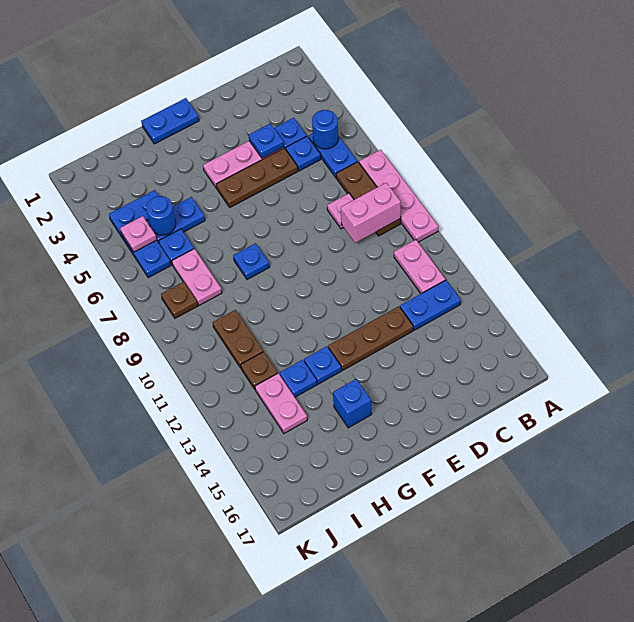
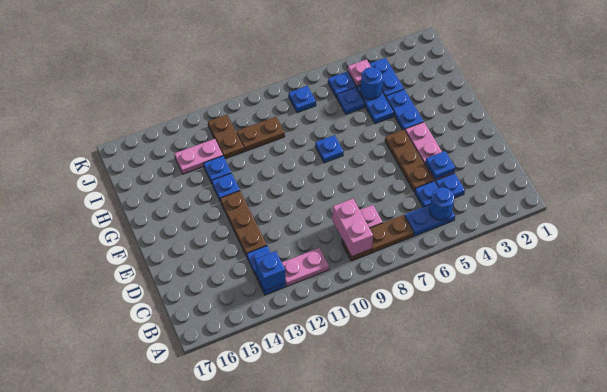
pink plate A7:A10 level 1 -> none
blue plate F1:G1 level 1 -> blue plate G4:H4 level 1
blue brick G15 level 1 -> blue brick B13 level 2
pink plate I7:I8 level 1 -> none
brown plate I12 level 1 -> brown plate I12:J12 level 1
brown plate J8 level 1 -> blue plate J8 level 1

